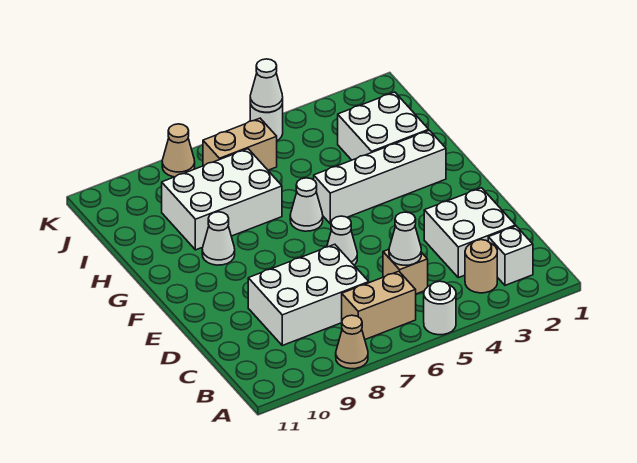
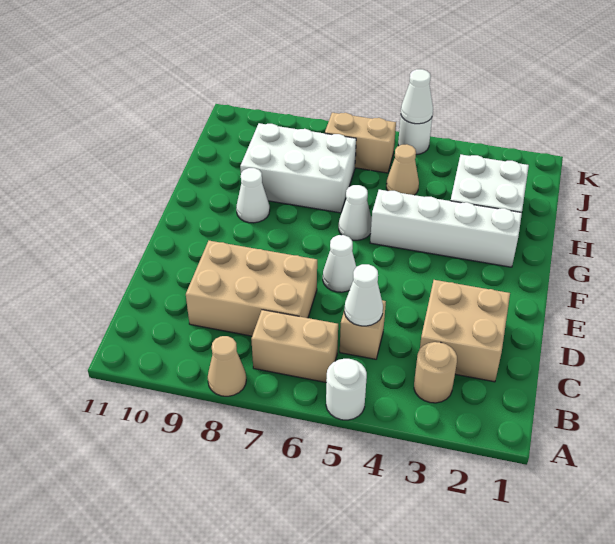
white brick B2 level 1 -> none
white brick C2:D3 level 1 -> tan brick C2:D3 level 1
white brick C7:D9 level 1 -> tan brick C7:D9 level 1
tan cone K8 level 1 -> tan cone I5 level 1

